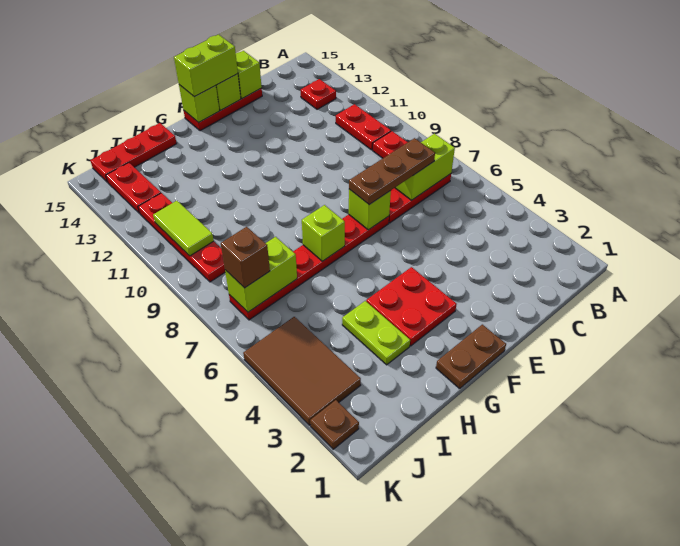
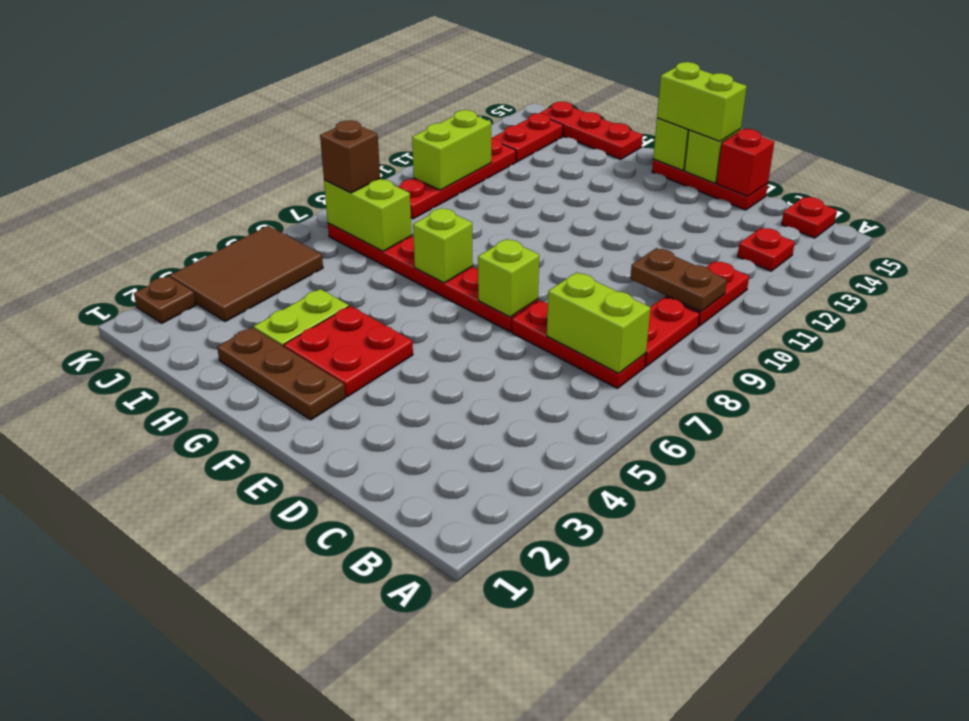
none -> red plate B15 level 1
brown plate C7:E7 level 3 -> brown plate F2:H2 level 1
lime brick D15 level 2 -> red brick D15 level 2
brown plate F1:G1 level 1 -> brown plate B10:C10 level 2
lime tile J10:J11 level 2 -> lime brick J10:J11 level 2

